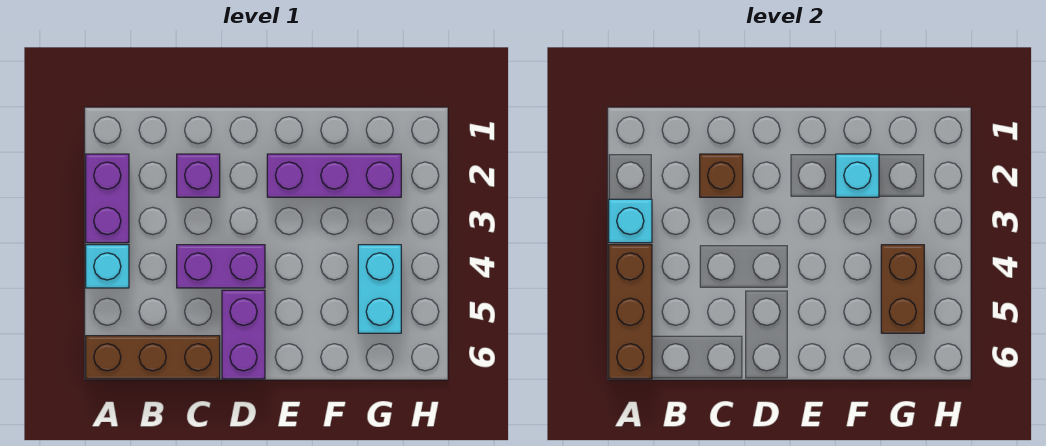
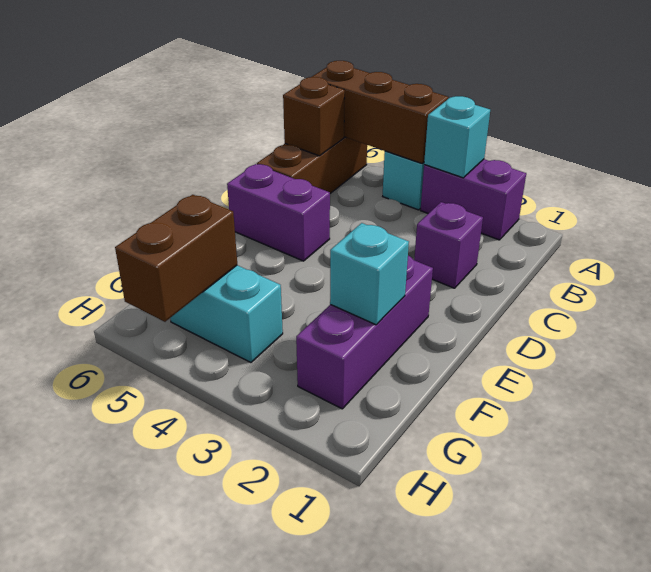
brown brick C2 level 2 -> brown brick B6 level 2
purple brick C4:D4 level 1 -> none
brown brick G4:G5 level 2 -> brown brick G5:H5 level 2

